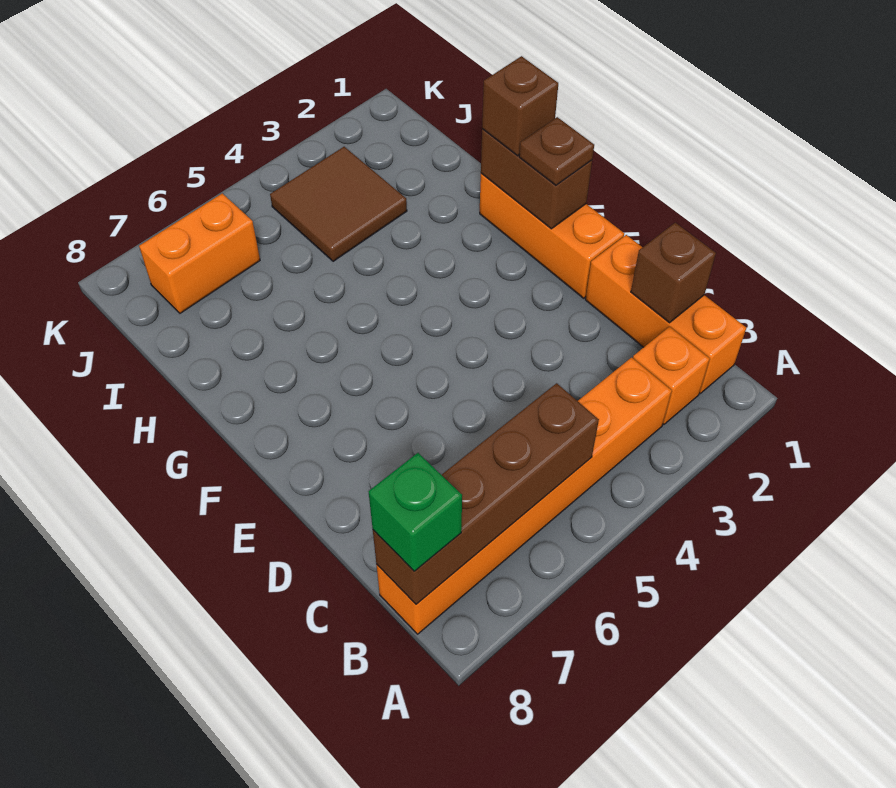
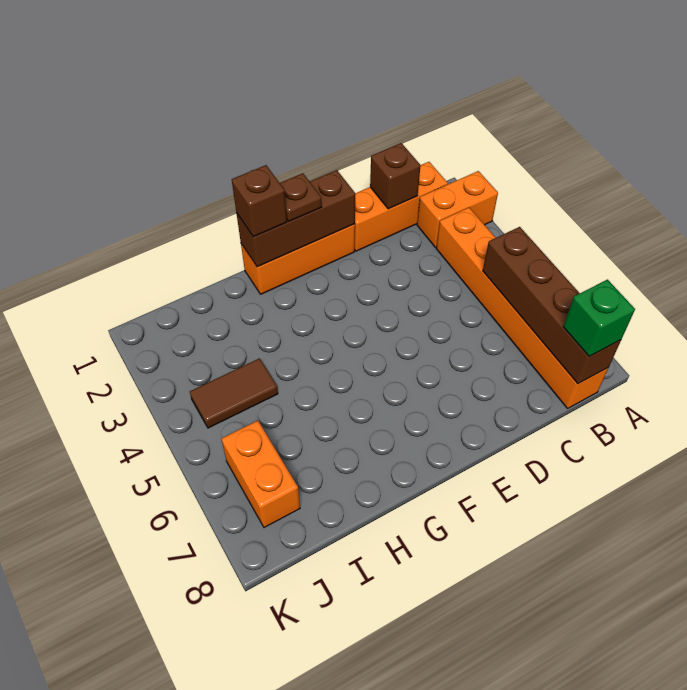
orange brick B2 level 1 -> orange brick A2:B2 level 1
brown brick F1:G1 level 2 -> brown brick E1:G1 level 2
brown tile I3:J4 level 1 -> brown tile I4:J4 level 1

